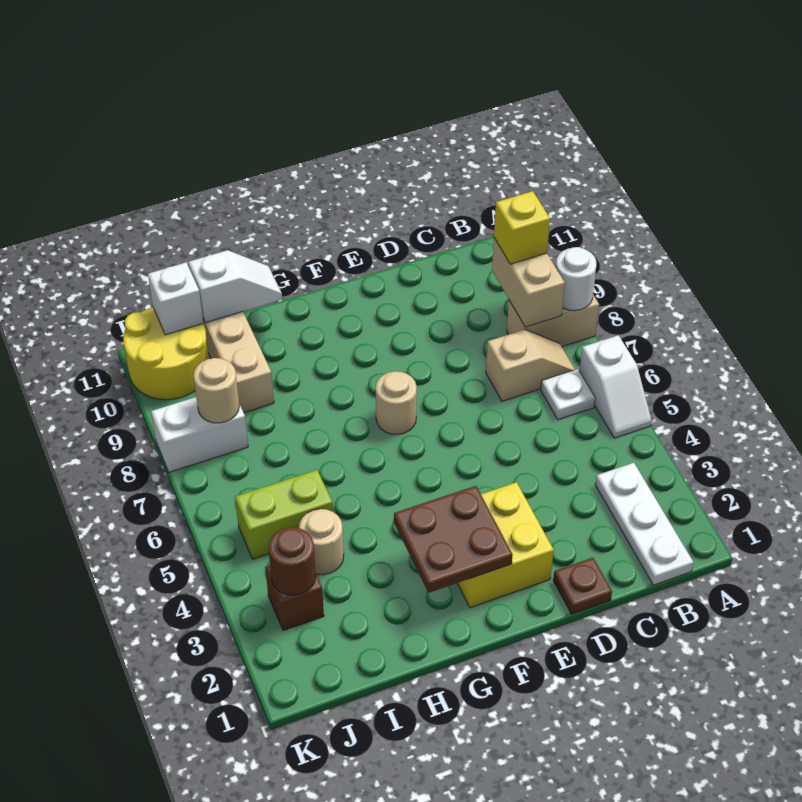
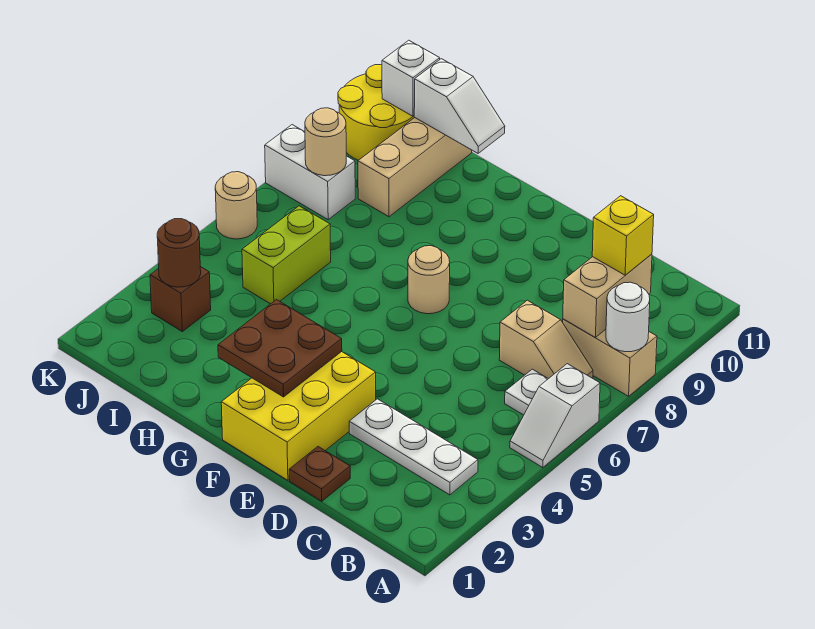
white plate B1:B3 level 1 -> white plate B3:D3 level 1
yellow brick E2:F3 level 1 -> yellow brick E1:F3 level 1
tan round brick I4 level 1 -> tan round brick K6 level 1
lime brick I5:J5 level 1 -> lime brick I5:I6 level 1

